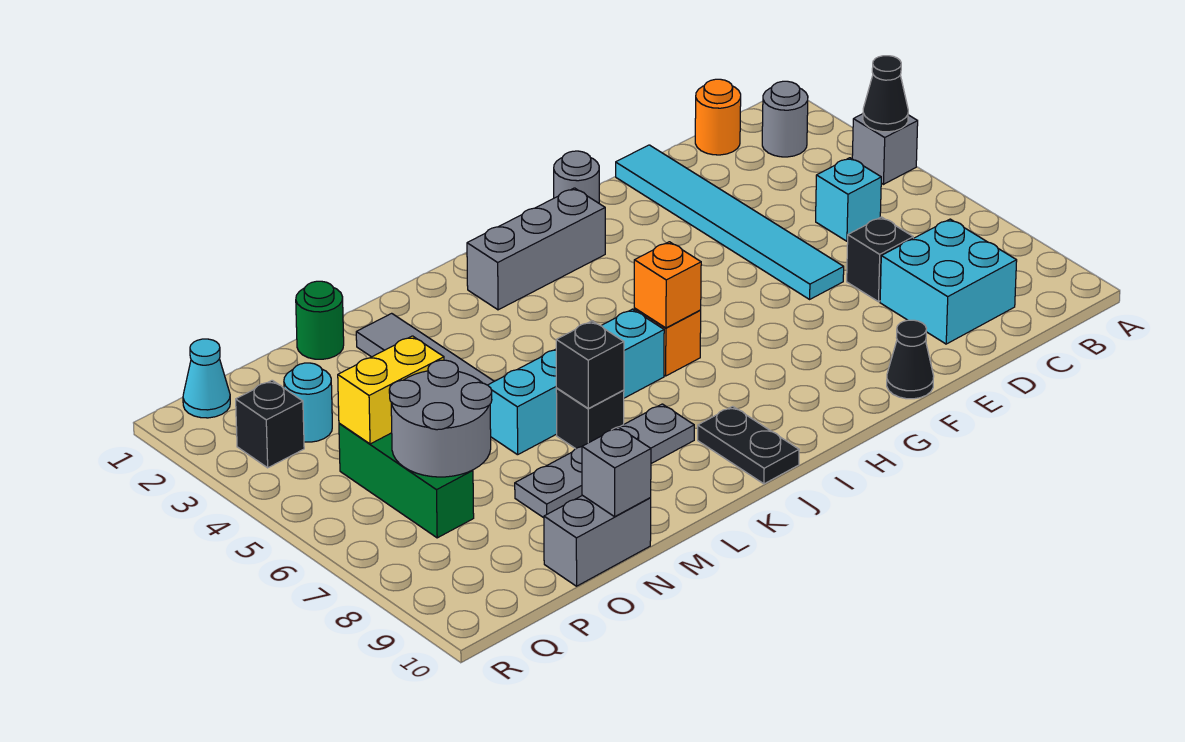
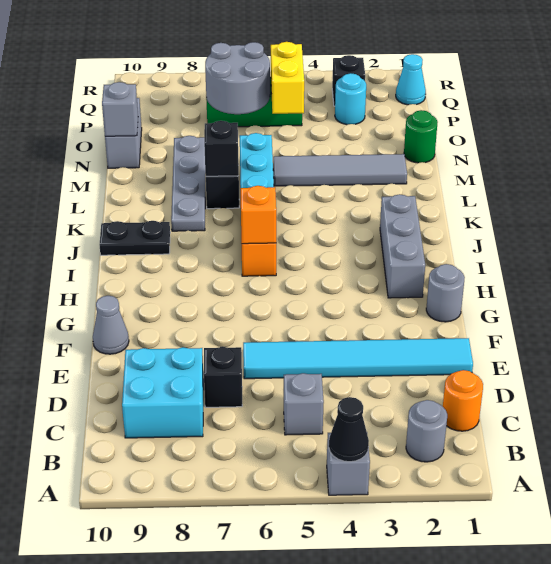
cyan brick C5 level 1 -> grey brick C5 level 1
black cone F10 level 1 -> grey cone F10 level 1

